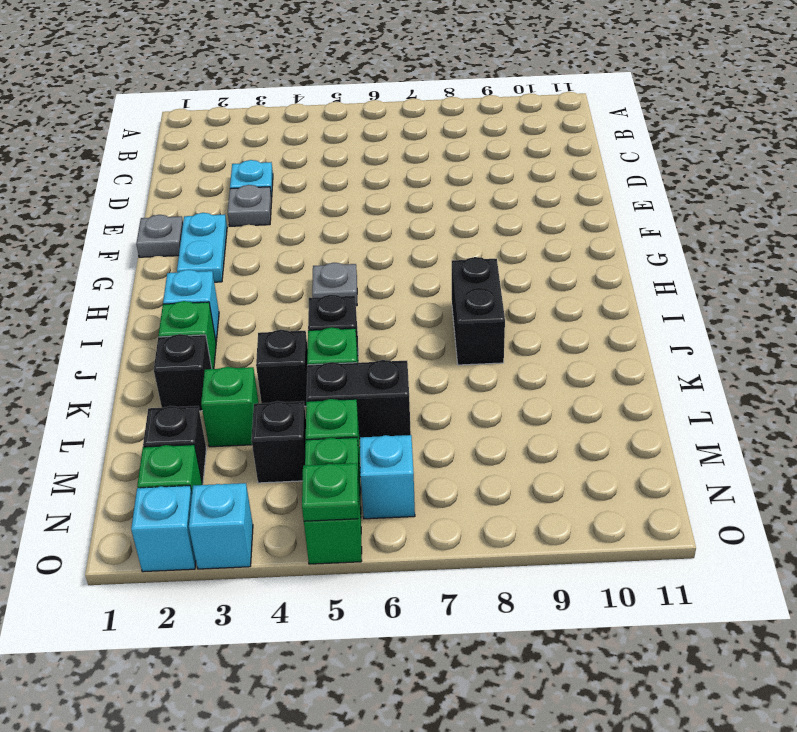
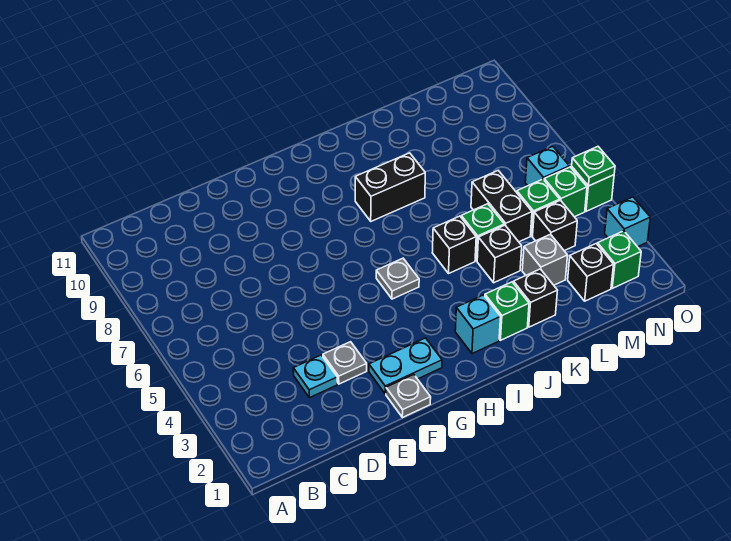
green brick L3 level 1 -> grey brick L3 level 1
cyan brick O2 level 1 -> none

